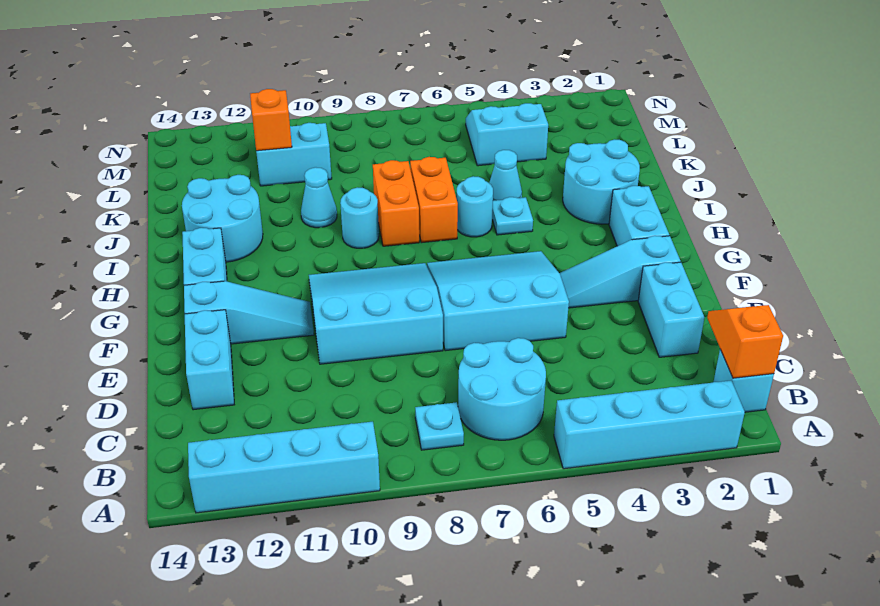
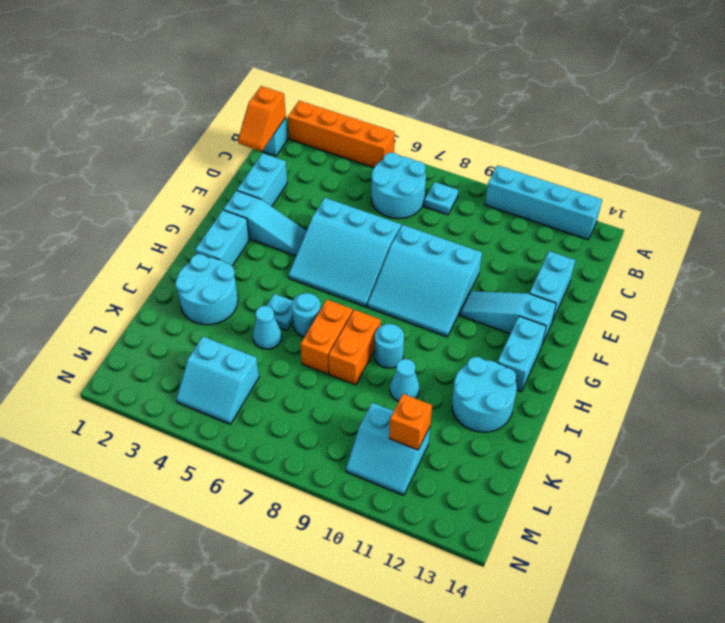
cyan brick A2:A5 level 1 -> orange brick A2:A5 level 1

